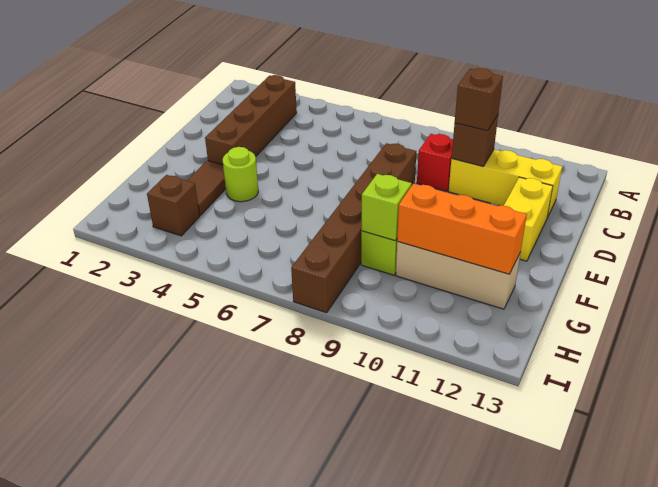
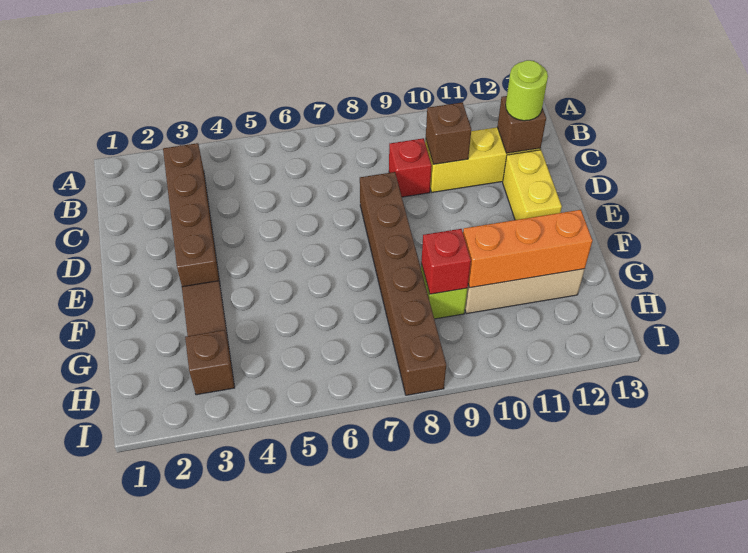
brown brick C10 level 3 -> brown brick C12 level 2
lime round brick F4 level 1 -> lime round brick C12 level 3
lime brick G9 level 2 -> red brick G9 level 2

